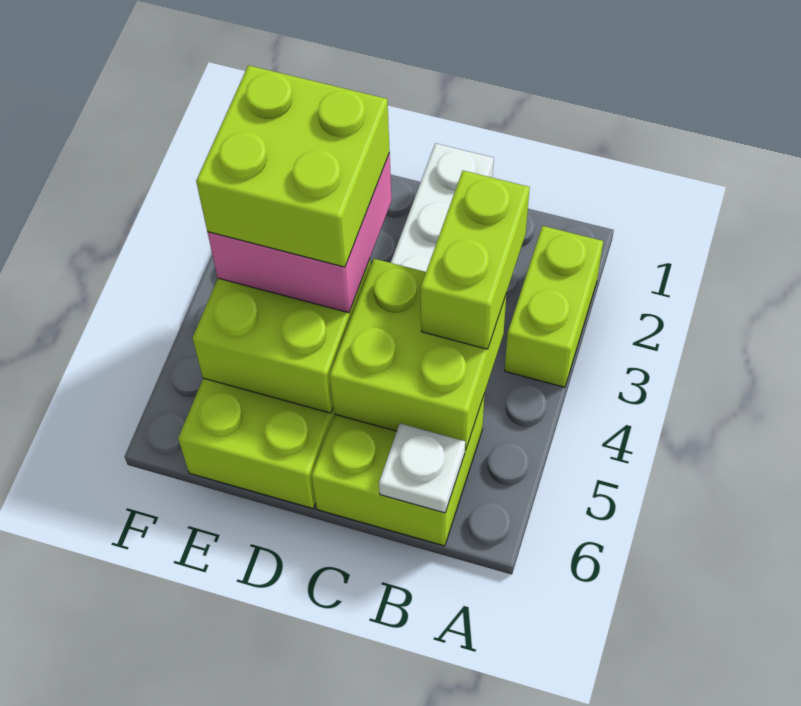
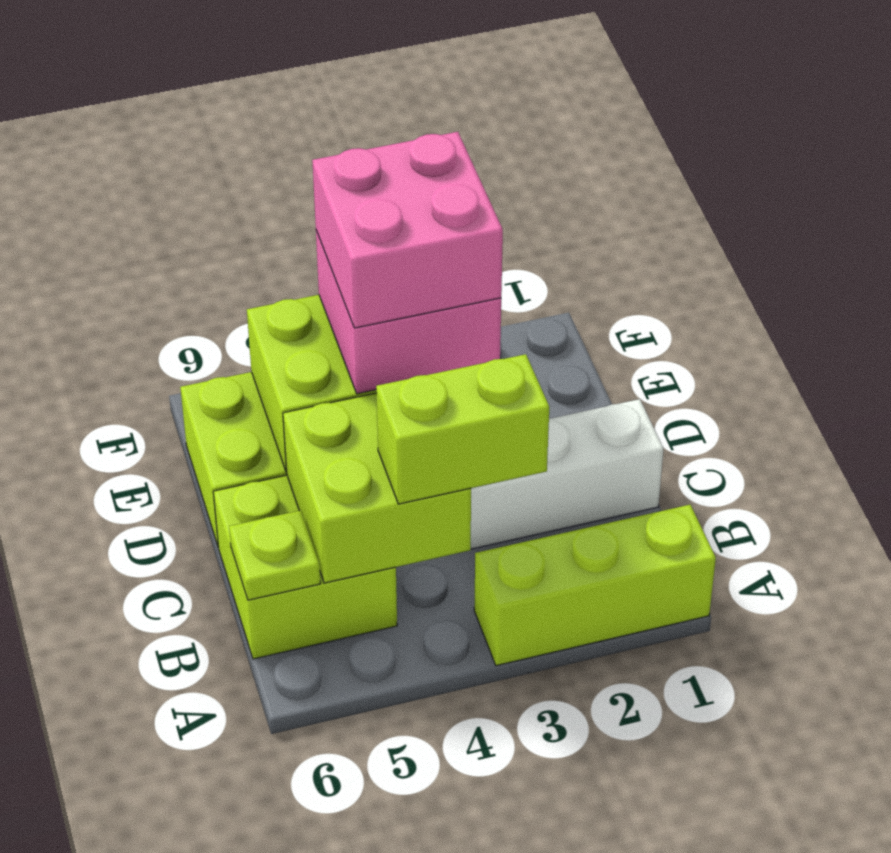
lime brick A2:A3 level 1 -> lime brick A1:A3 level 1
white plate B6 level 2 -> lime plate B6 level 2
lime brick D3:E4 level 4 -> pink brick D3:E4 level 4

